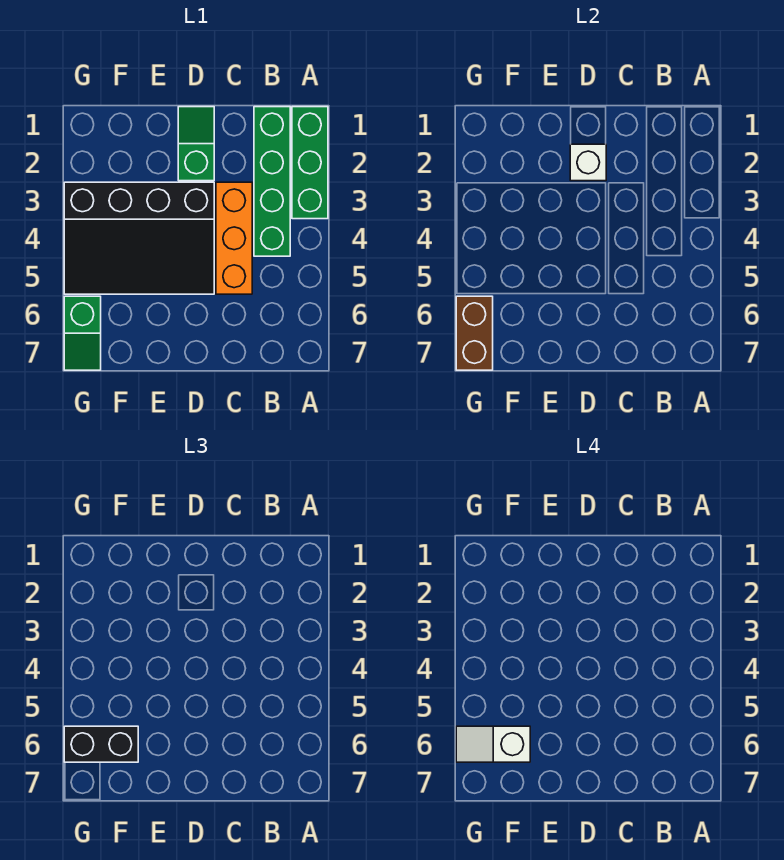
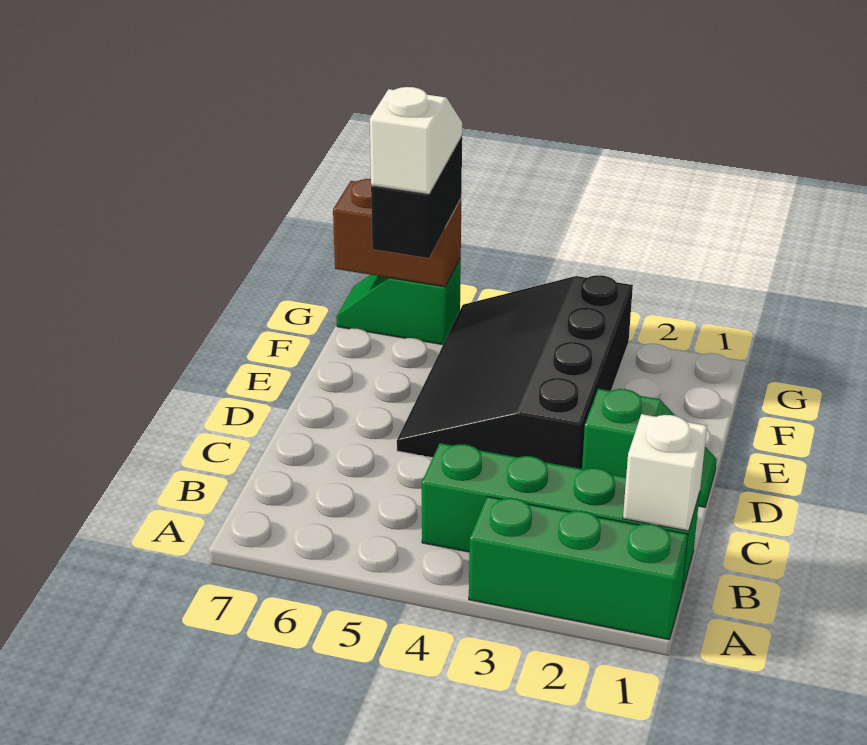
orange brick C3:C5 level 1 -> none
white brick D2 level 2 -> white brick B1 level 2

